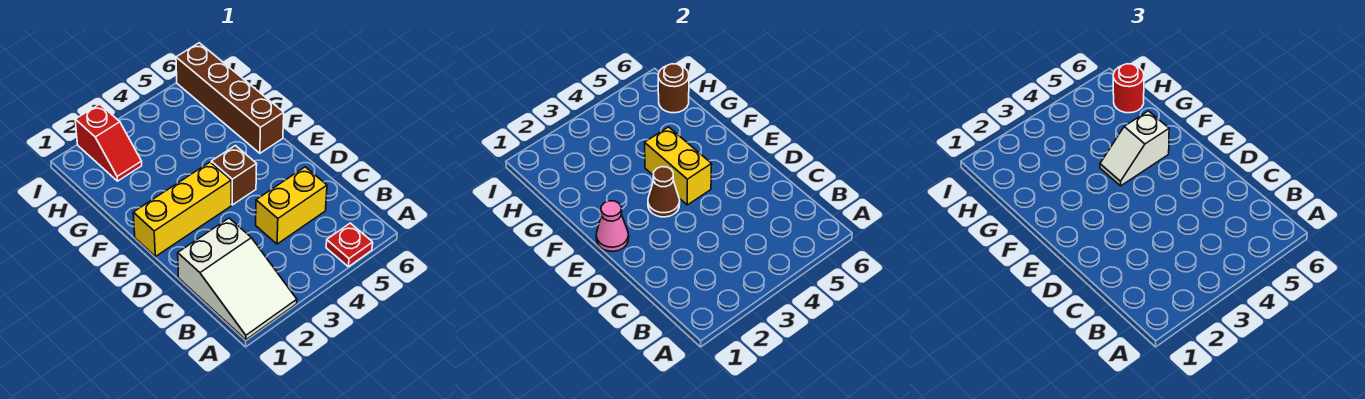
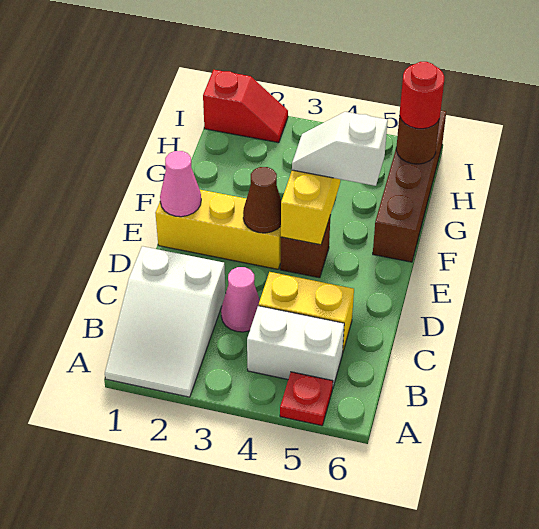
none -> white brick B4:B5 level 1
none -> pink cone C3 level 1
red slope H2:I2 level 1 top I -> red slope I1:I2 level 1 top 1

